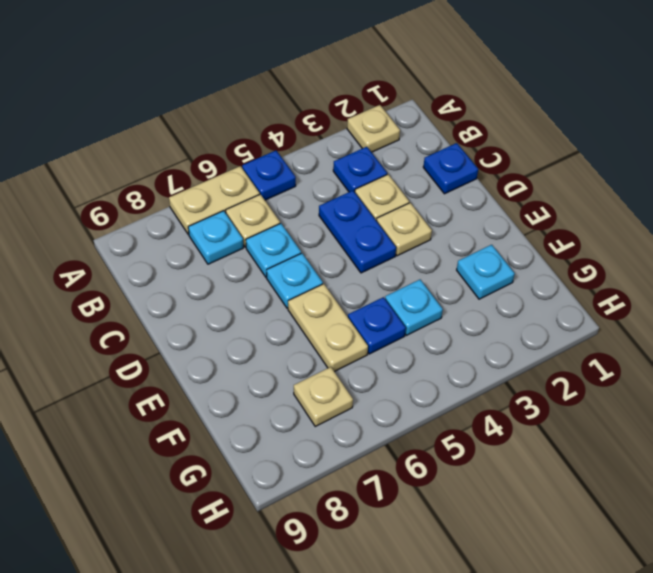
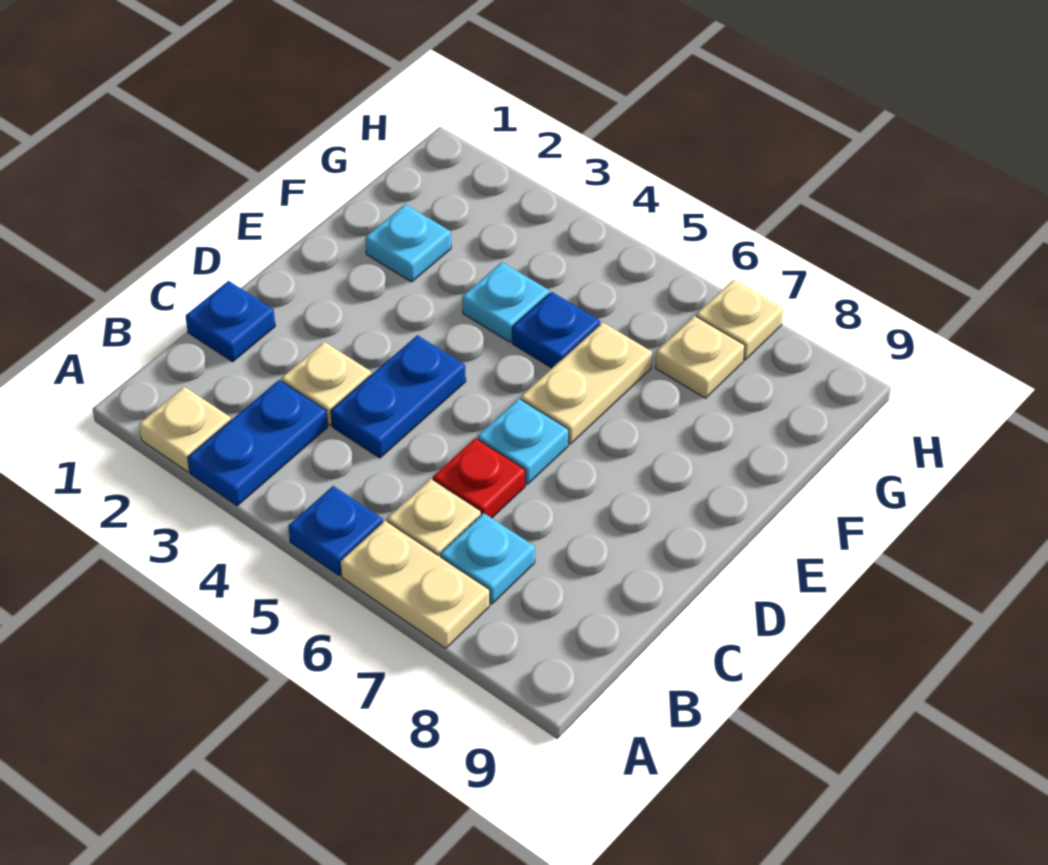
blue plate B3 level 1 -> blue plate A3:B3 level 1
cyan plate C6 level 1 -> red plate C6 level 1
tan plate D3 level 1 -> tan plate H7 level 1

